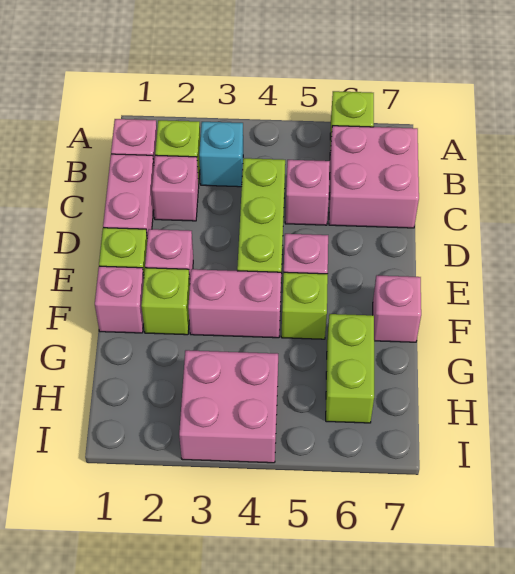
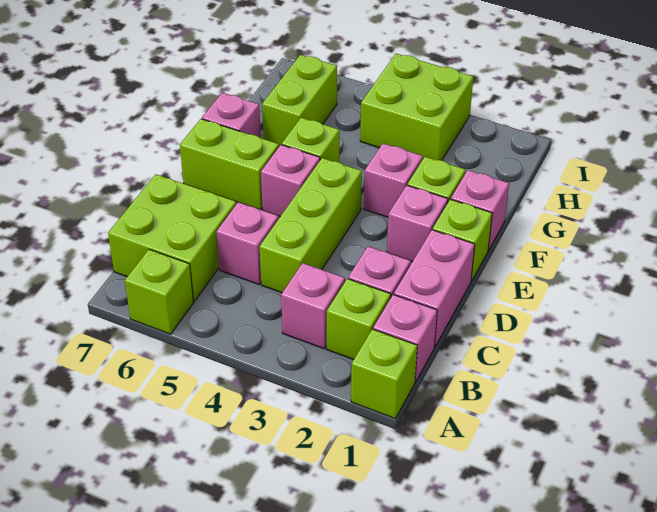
none -> lime brick A1 level 1
cyan brick B3 level 1 -> pink brick B3 level 1
pink brick B6:C7 level 1 -> lime brick B6:C7 level 1
none -> lime brick E6:E7 level 1
pink brick F3:F4 level 1 -> pink brick F3 level 1
pink brick H3:I4 level 1 -> lime brick H3:I4 level 1

